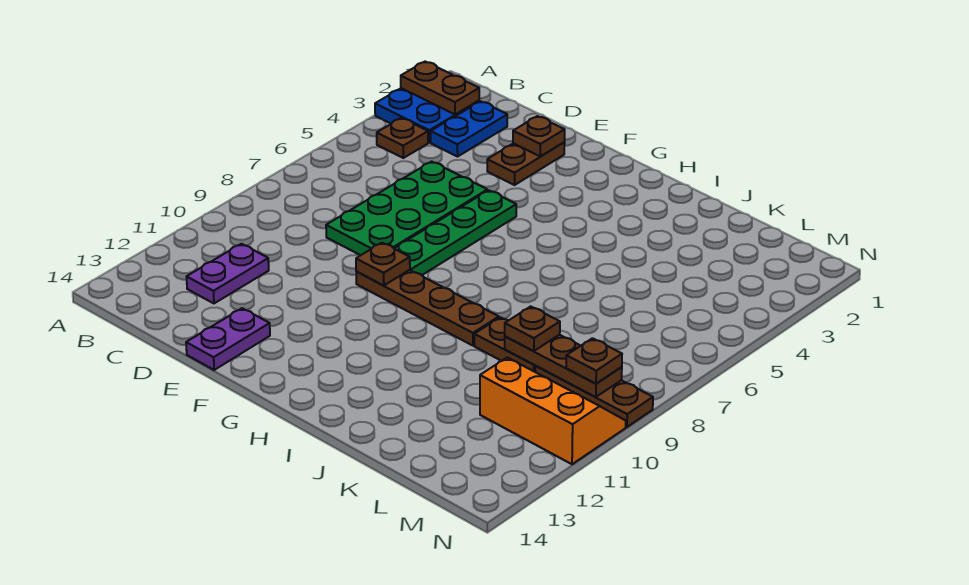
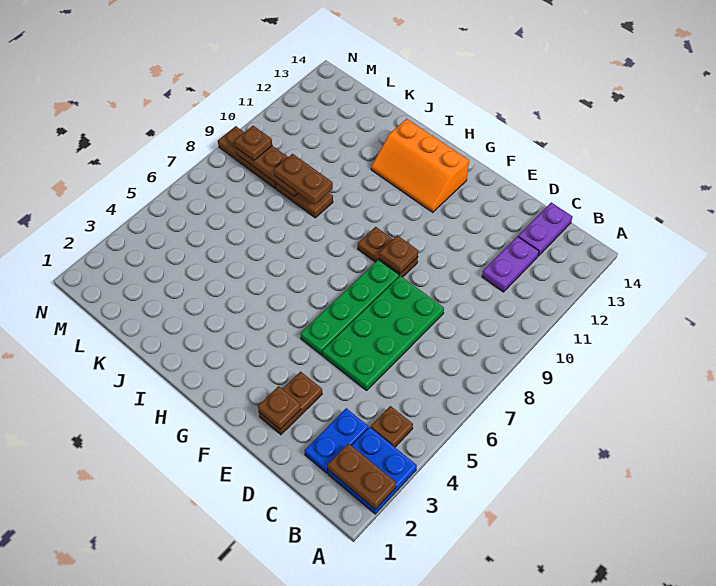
purple plate E13:E14 level 1 -> purple plate C13:C14 level 1
brown plate F9:I9 level 1 -> brown plate F9:G9 level 1
brown plate K9 level 3 -> brown plate J9:K9 level 3
orange slope L10:N11 level 1 top 11 -> orange slope G12:I13 level 1 top 13

